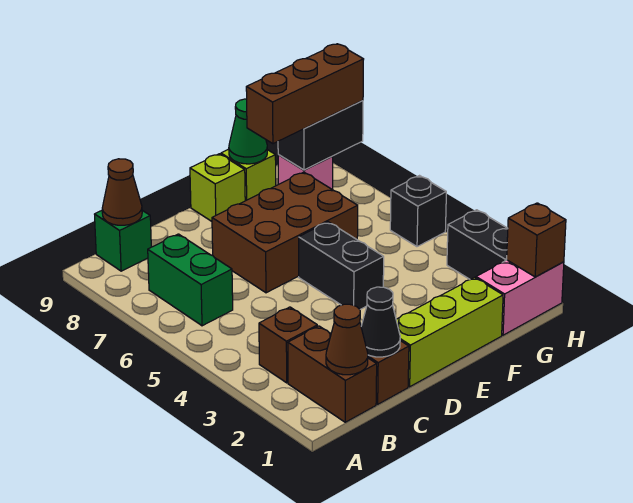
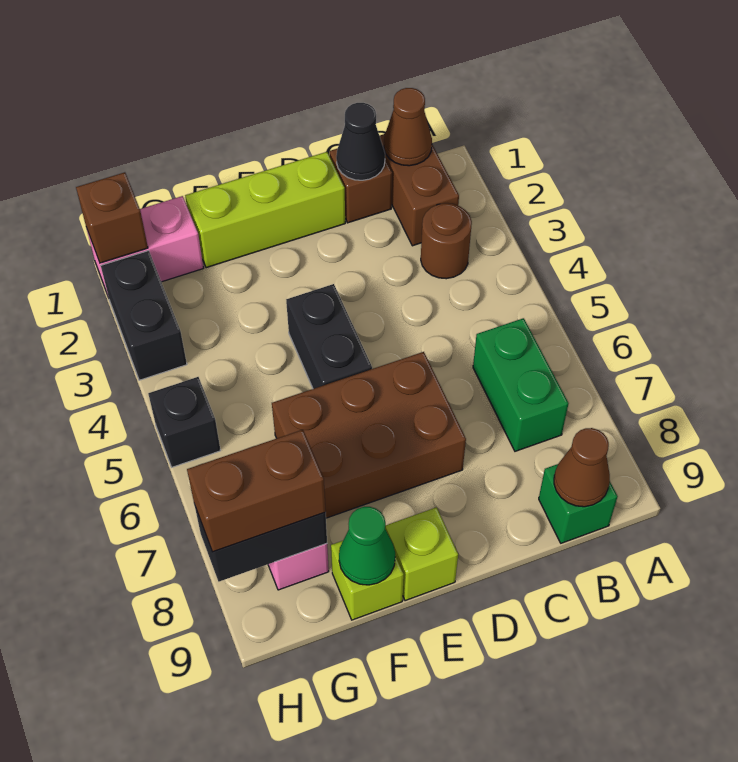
brown brick B3 level 1 -> brown round brick B3 level 1
brown brick F8:H8 level 3 -> brown brick G8:H8 level 3

